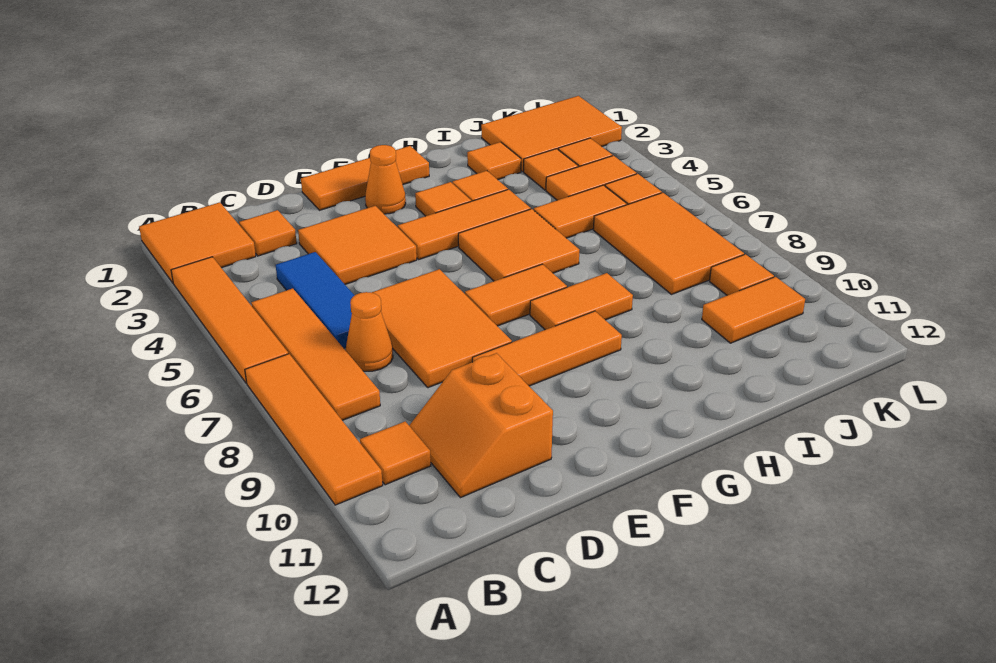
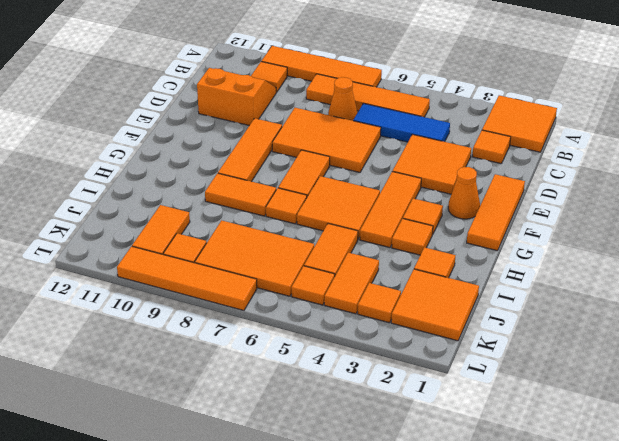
orange tile A3:A6 level 1 -> orange tile L7:L10 level 1
orange tile G8:H8 level 1 -> orange tile H8:H9 level 1
orange tile J1:L2 level 1 -> orange tile J1:K2 level 1
orange tile J3 level 1 -> orange tile H7 level 1

